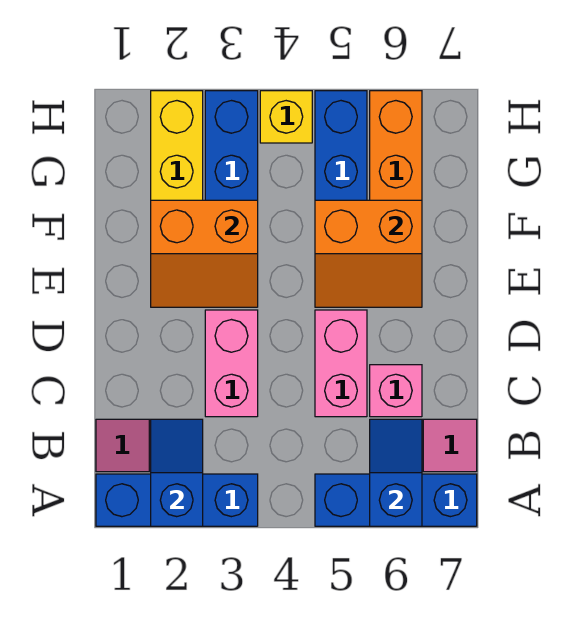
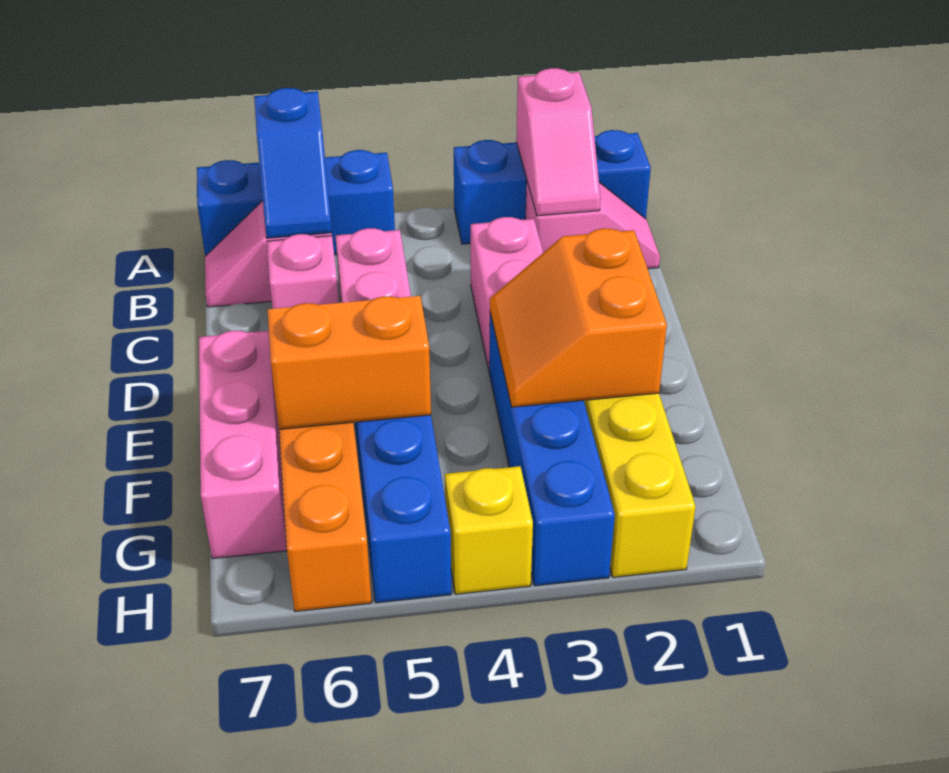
blue slope A2:B2 level 2 top A -> pink slope A2:B2 level 2 top A
orange slope E2:F3 level 2 top F -> orange slope E2:F3 level 2 top 2
none -> pink brick E7:G7 level 1

